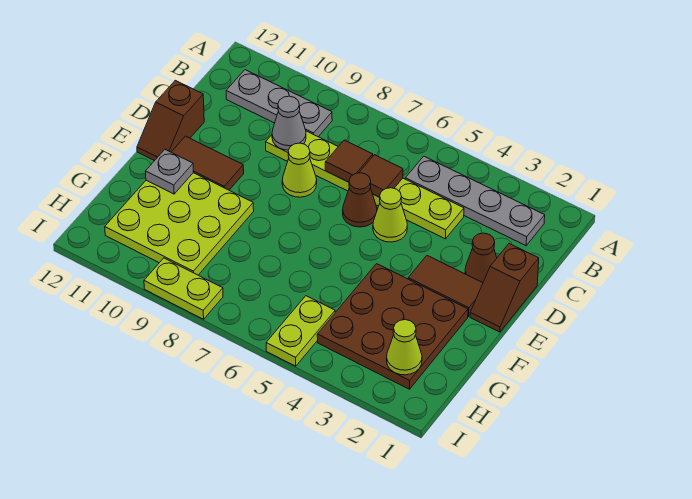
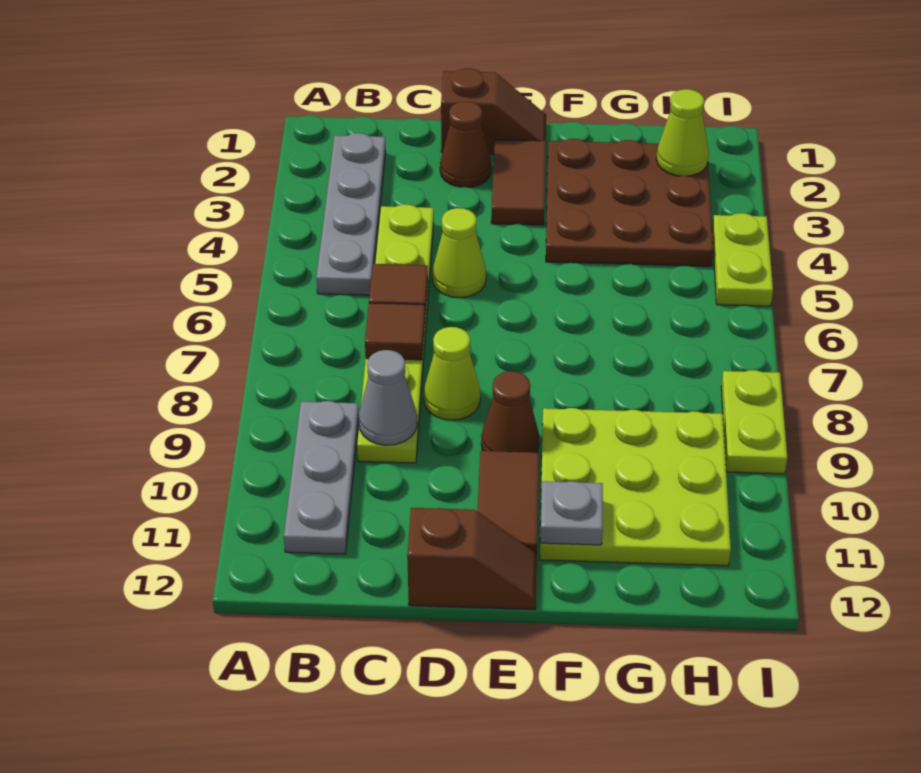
brown cone D6 level 1 -> brown cone E9 level 1
lime plate H5:I5 level 1 -> lime plate I4:I5 level 1

